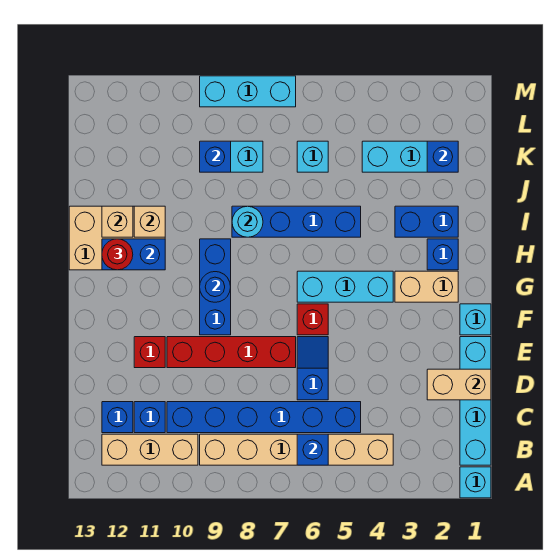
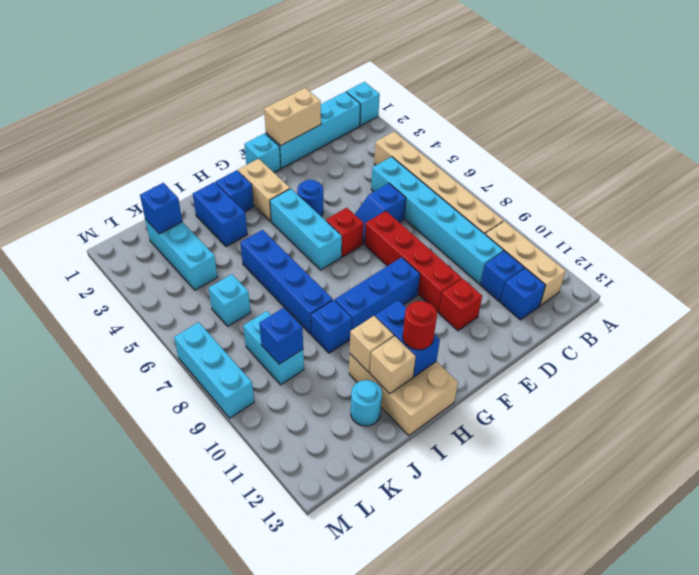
blue brick B6 level 2 -> blue brick I9 level 1
blue brick C5:C10 level 1 -> cyan brick C5:C10 level 1
tan brick D1:D2 level 2 -> tan brick D1:E1 level 2
blue round brick G9 level 2 -> blue round brick F4 level 1
cyan round brick I8 level 2 -> cyan round brick J12 level 1

